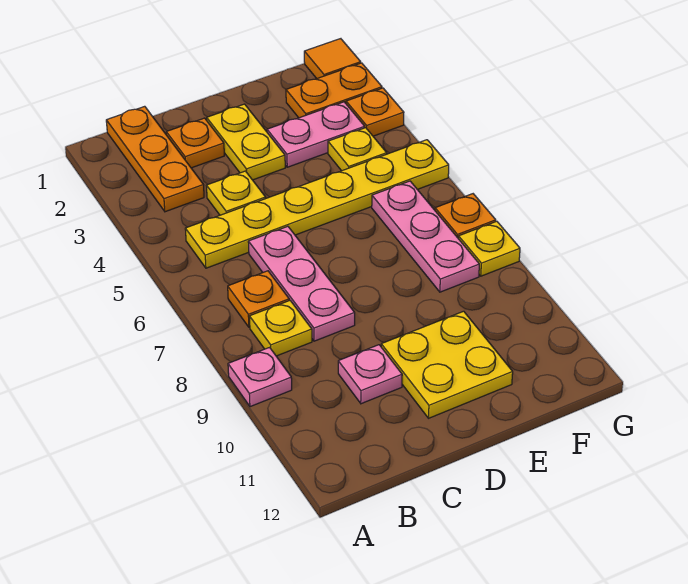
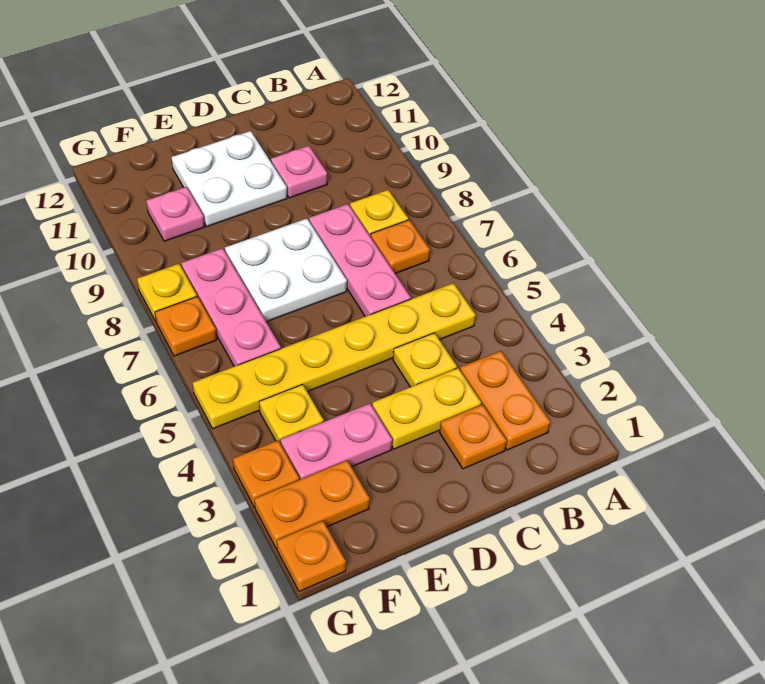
pink plate A9 level 1 -> pink plate F10 level 1
orange plate B1:B3 level 1 -> orange plate B2:B3 level 1
yellow plate D2:D3 level 1 -> yellow plate C3:D3 level 1
none -> white plate D7:E8 level 1
yellow plate D10:E11 level 1 -> white plate D10:E11 level 1
orange tile G1 level 1 -> orange plate G1 level 1

